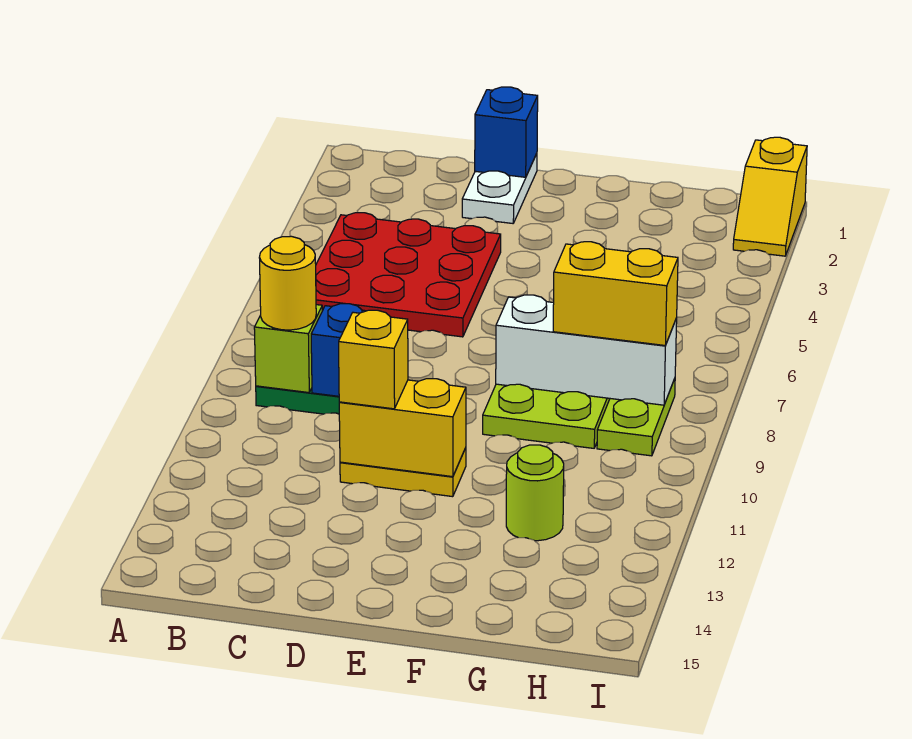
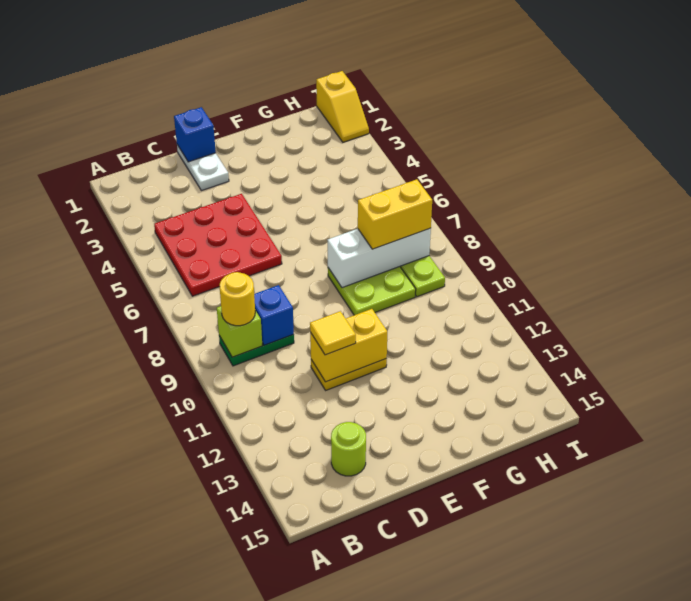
yellow brick D11 level 3 -> yellow tile D11 level 3
lime round brick G12 level 1 -> lime round brick C14 level 1

